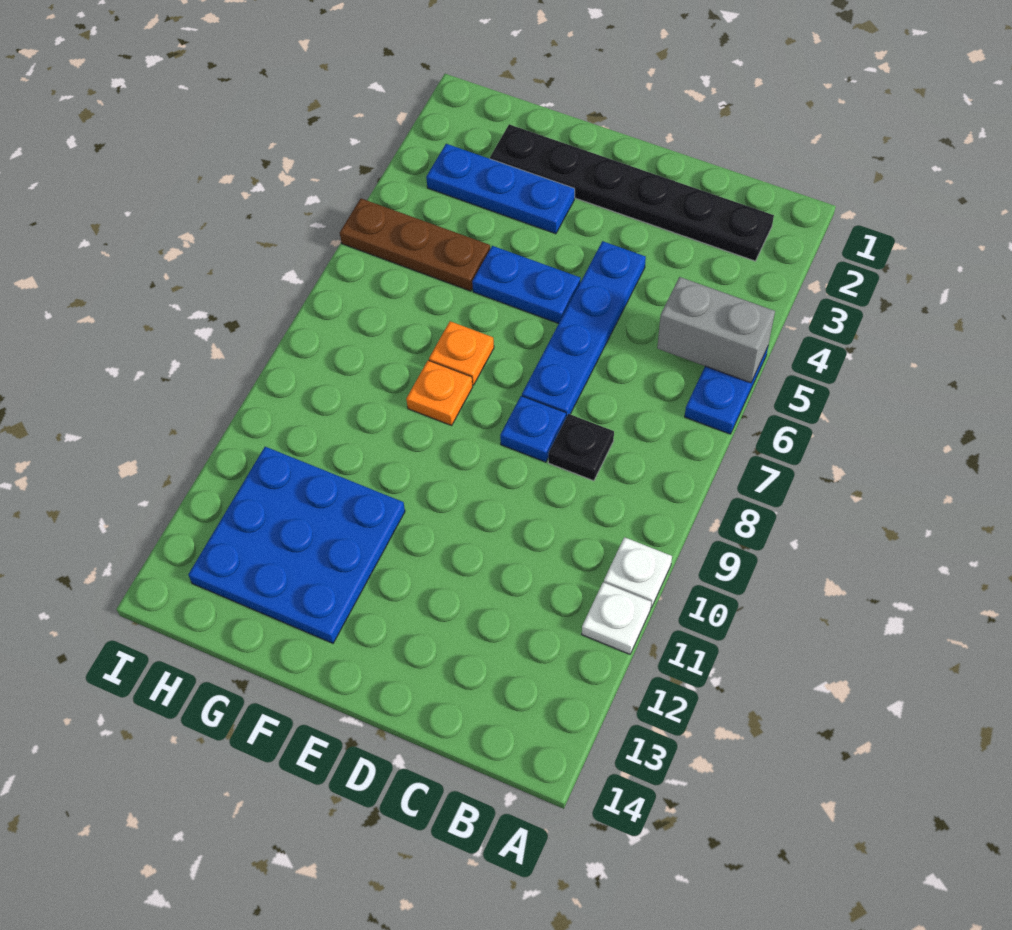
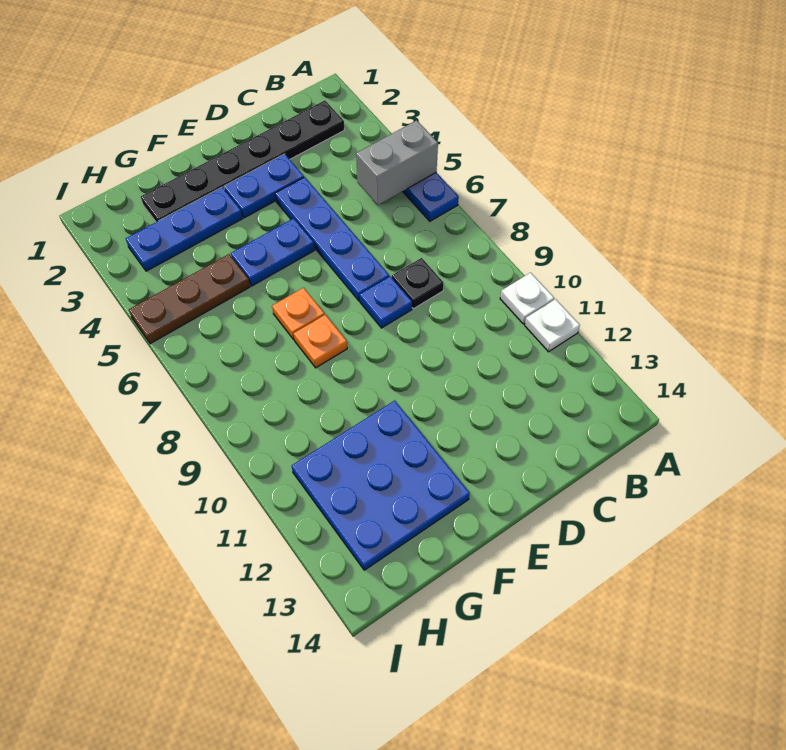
none -> blue plate D3:E3 level 1

